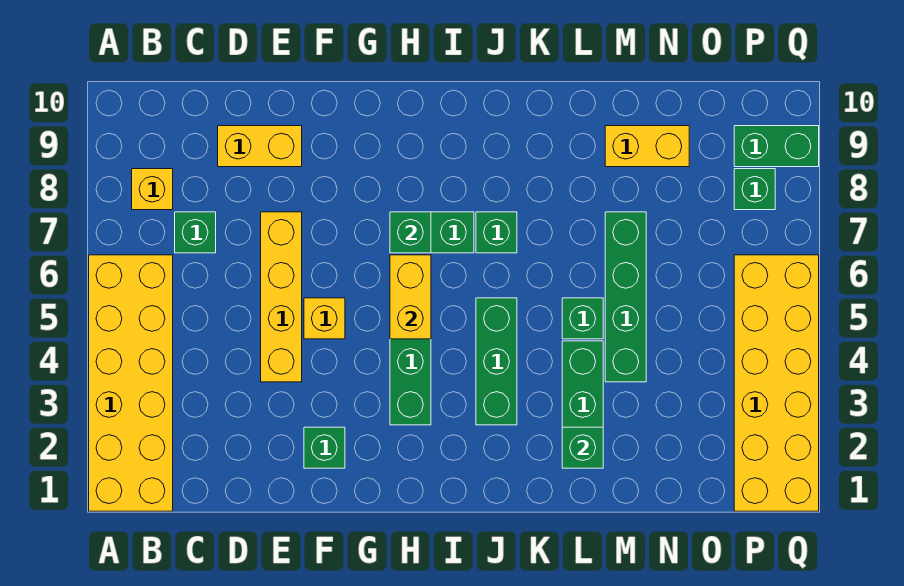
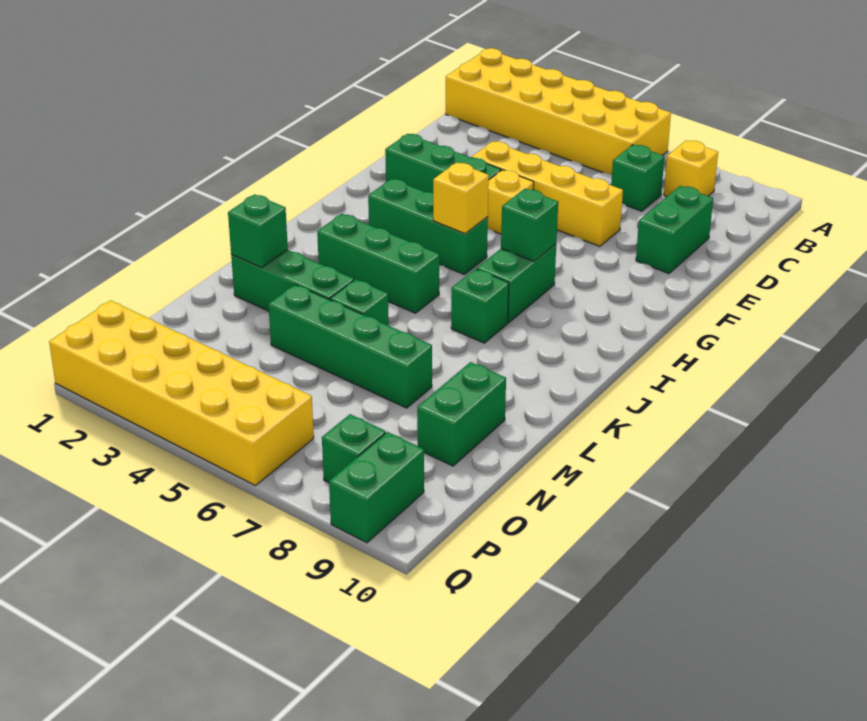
yellow brick D9:E9 level 1 -> green brick D9:E9 level 1
green brick F2 level 1 -> green brick F2:F4 level 1
yellow brick H5:H6 level 2 -> yellow brick H5 level 2
yellow brick M9:N9 level 1 -> green brick M9:N9 level 1

